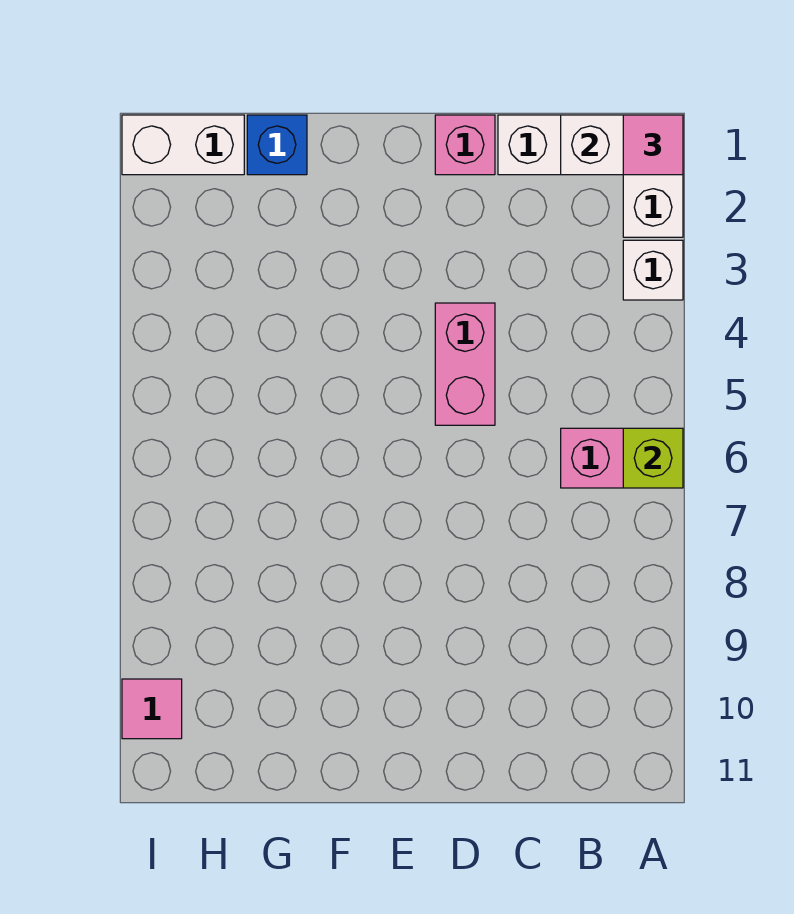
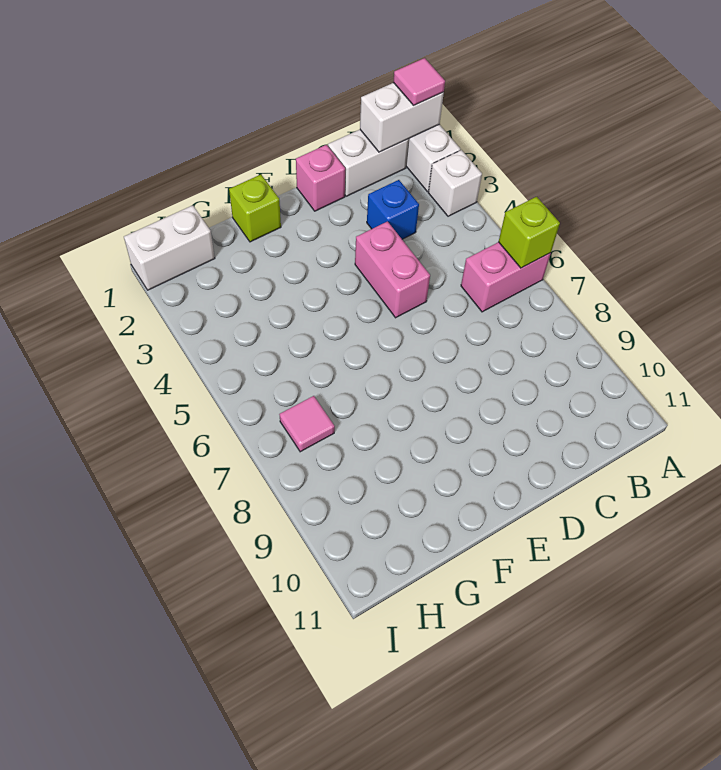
none -> lime brick F1 level 1
blue brick G1 level 1 -> blue brick C3 level 1
pink tile I10 level 1 -> pink tile H7 level 1

